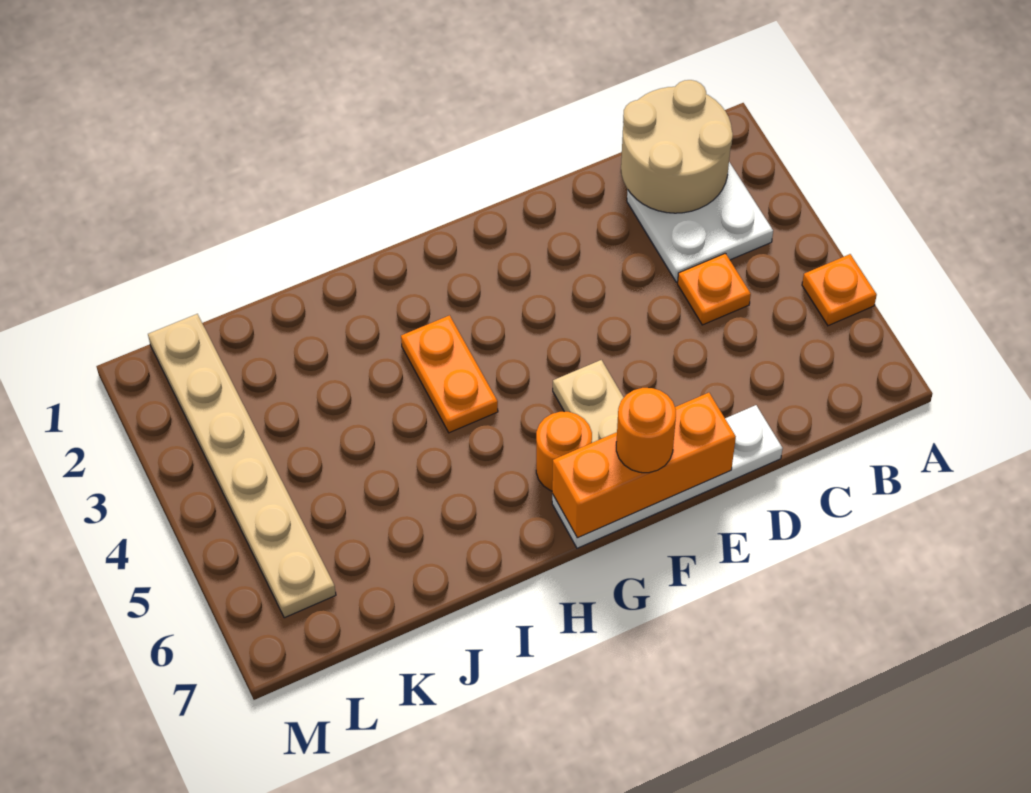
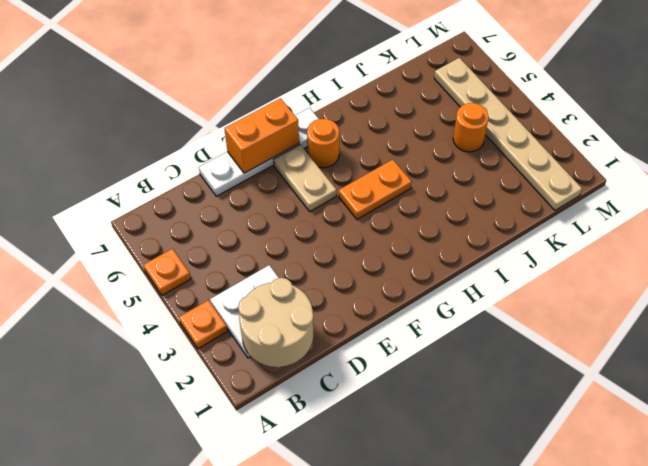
orange plate C4 level 1 -> orange plate A3 level 1
orange brick E7:G7 level 2 -> orange brick E7:F7 level 2
orange round brick F7 level 3 -> orange round brick K4 level 1
orange plate H3:H4 level 1 -> orange plate G4:H4 level 1

